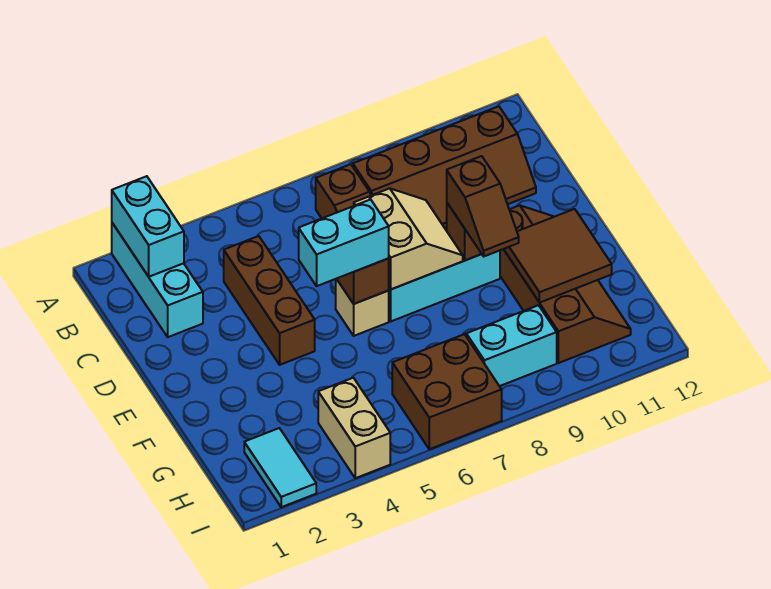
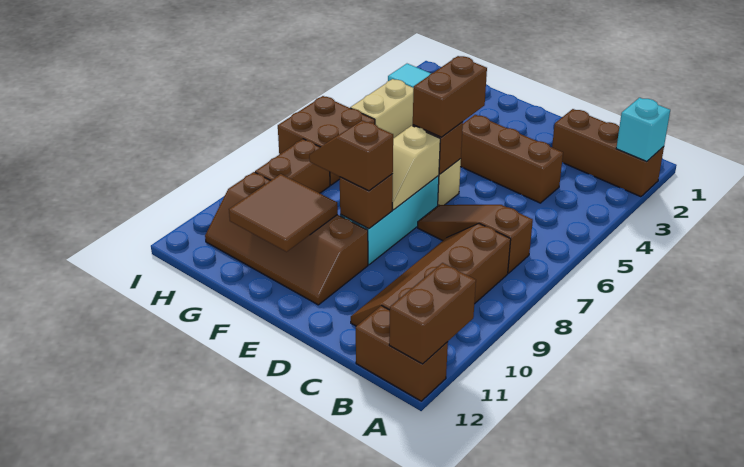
cyan brick A2:C2 level 1 -> brown brick A2:C2 level 1
cyan brick A2:B2 level 2 -> cyan brick A2 level 2
none -> brown brick A11:A12 level 2
none -> brown brick A12:B12 level 1
tan slope D7:E8 level 2 top 7 -> tan slope E7:E8 level 2 top 7
cyan brick E5:E6 level 3 -> brown brick E5:E6 level 3
tan brick H4:I4 level 1 -> tan brick H4:H5 level 1
cyan brick H8:H9 level 1 -> brown brick H8:H9 level 1

